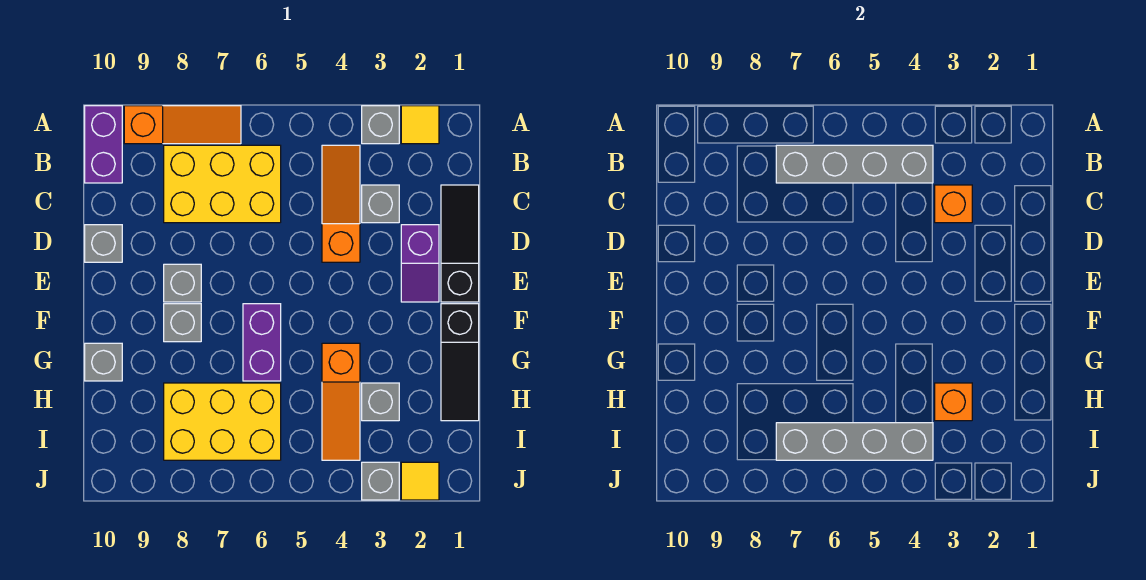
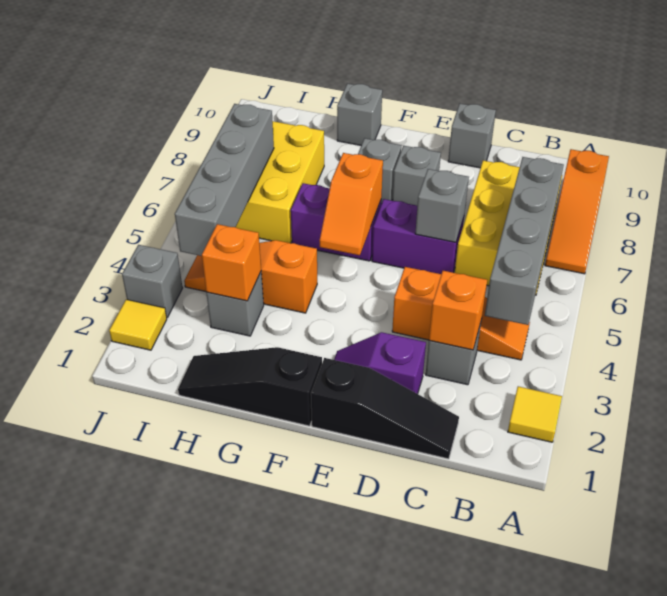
grey brick A3 level 1 -> grey brick D6 level 2
purple brick A10:B10 level 1 -> purple brick D6:E6 level 1
none -> orange slope F5:F6 level 2 top 6

